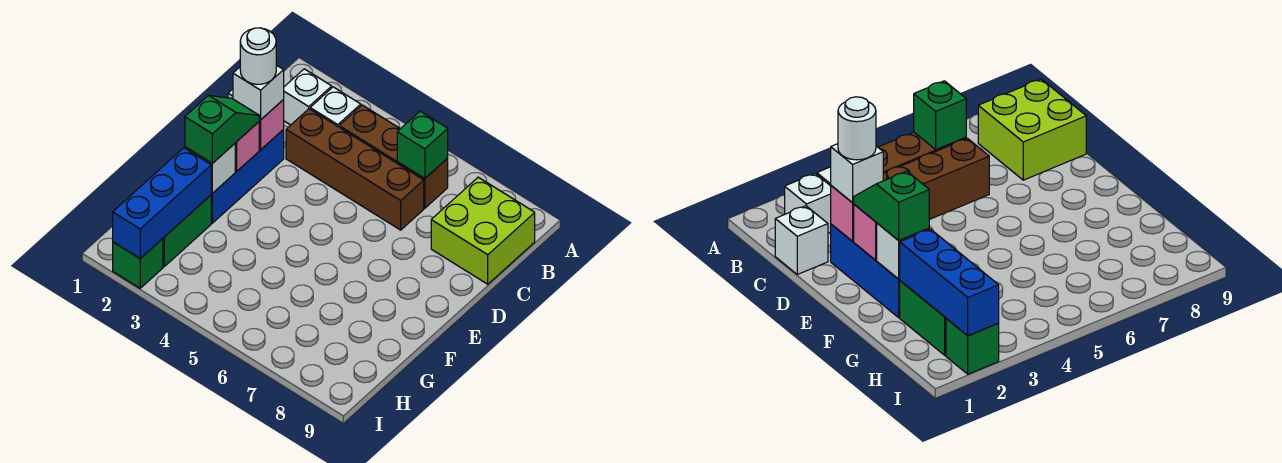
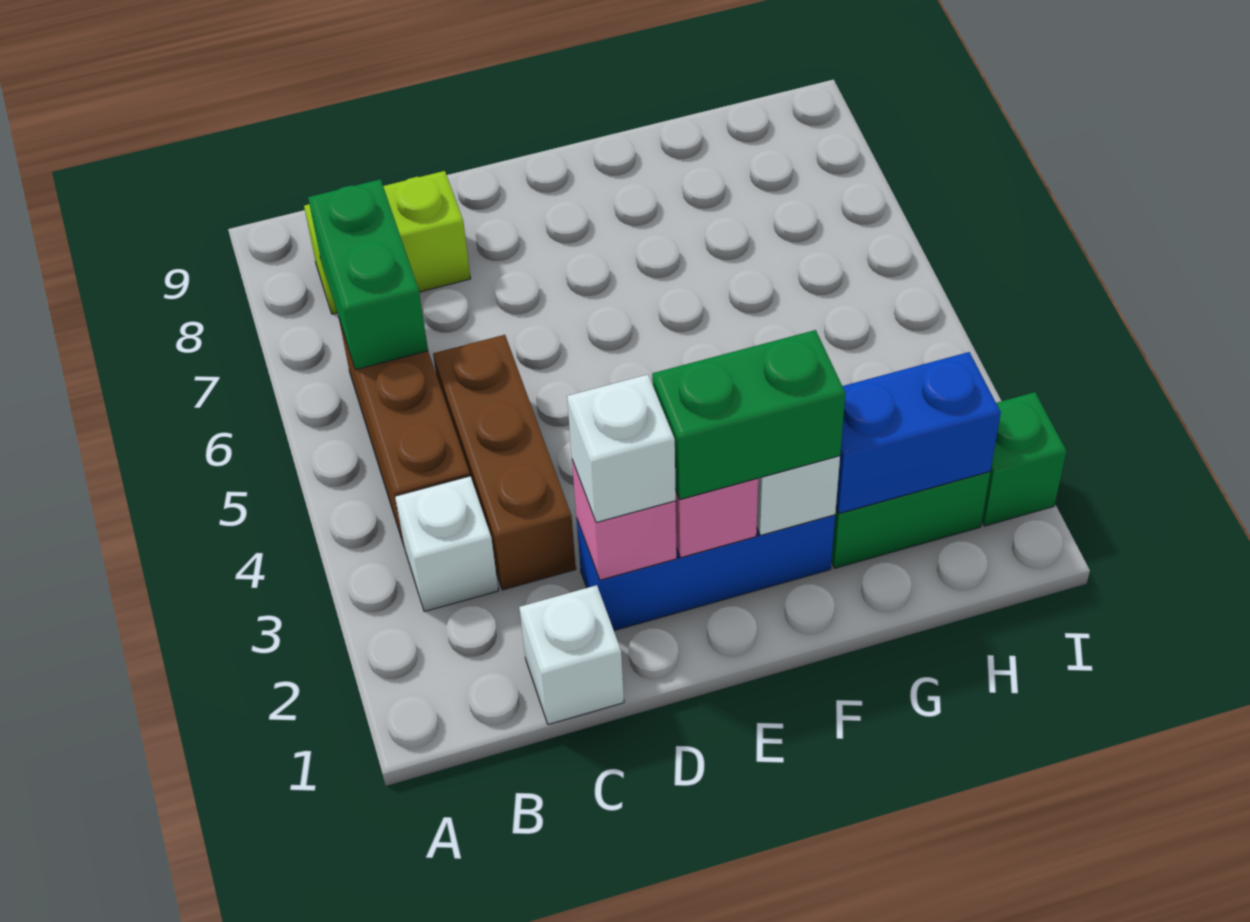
white brick B2 level 1 -> none
green brick B6 level 2 -> green brick B6:B7 level 2
lime brick B8:C9 level 1 -> lime brick B8:C8 level 1
brown brick C3:C6 level 1 -> brown brick C3:C5 level 1
white round brick D2 level 4 -> none
green slope E2:F2 level 3 top F -> green brick E2:F2 level 3
blue brick G2:I2 level 2 -> blue brick G2:H2 level 2

